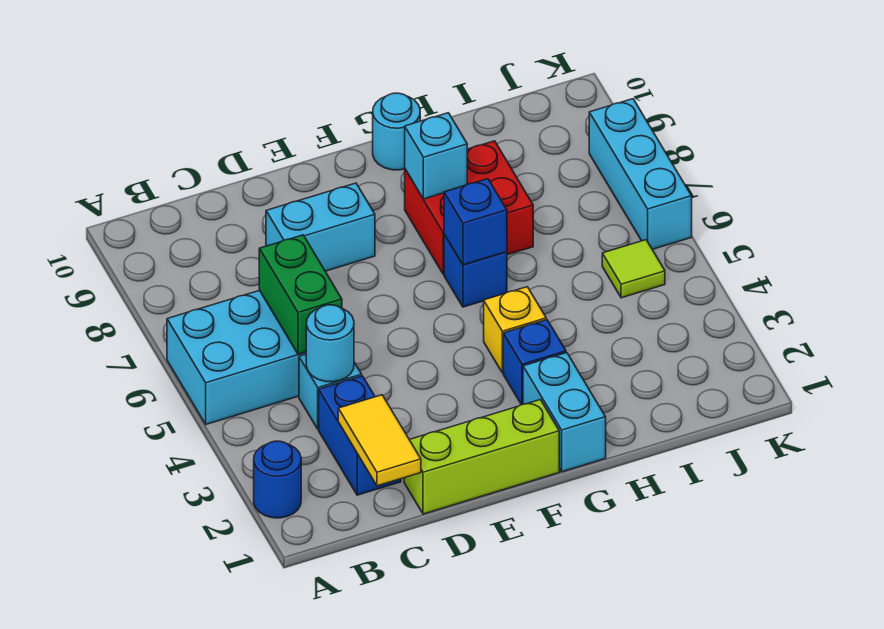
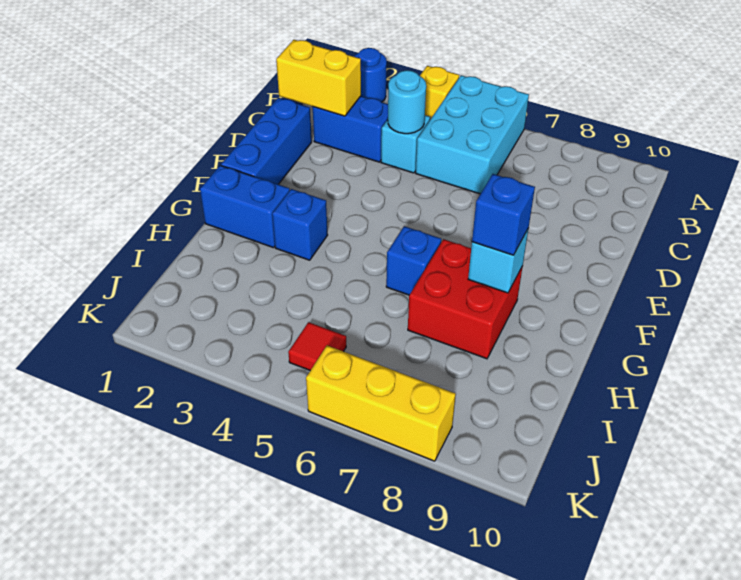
yellow tile C1:C2 level 2 -> yellow brick C1:C2 level 2
green brick C5:C6 level 2 -> none
lime brick D1:F1 level 1 -> blue brick D1:F1 level 1
cyan brick D8:E8 level 1 -> none
cyan brick G1:G2 level 1 -> blue brick G1:G2 level 1
yellow brick G4 level 1 -> yellow brick A4 level 1
blue brick G6 level 2 -> blue brick G8 level 3
cyan round brick G10 level 1 -> none
lime tile J5 level 1 -> red tile J5 level 1
cyan brick K6:K8 level 1 -> yellow brick K6:K8 level 1

